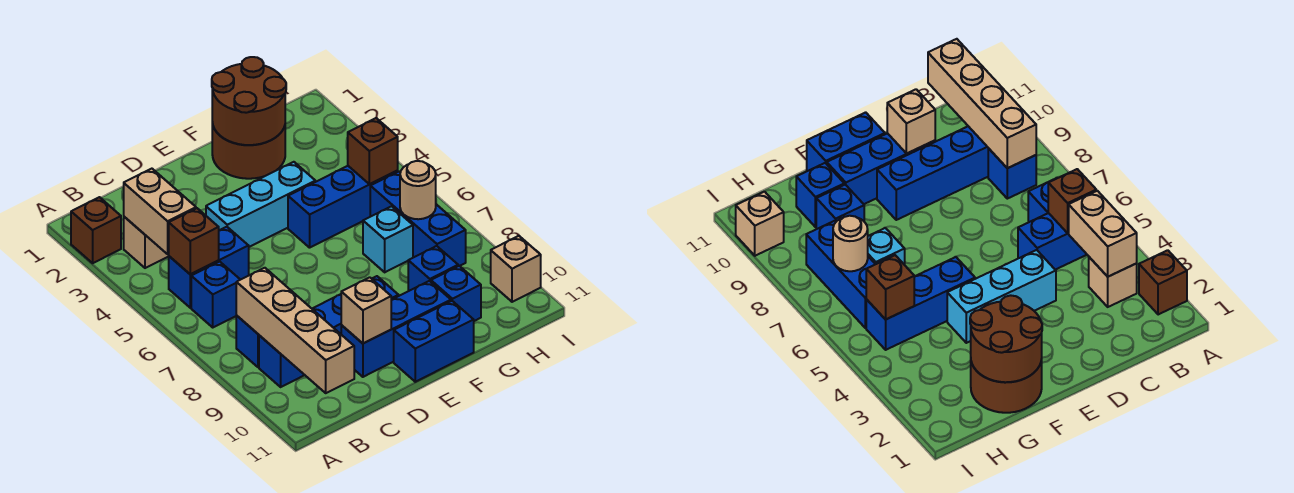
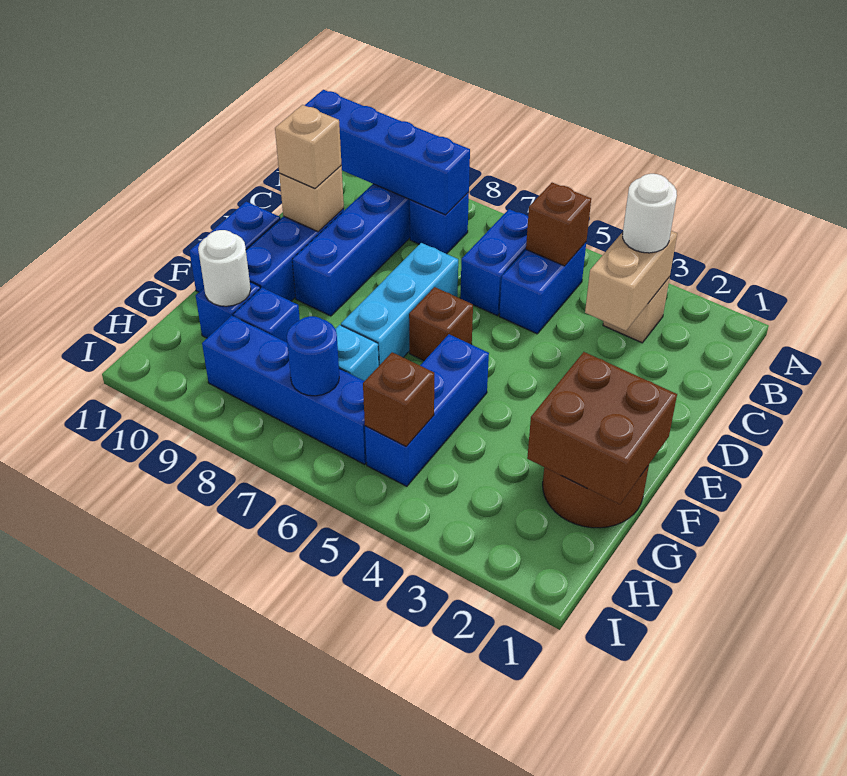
brown brick A2 level 1 -> brown brick E6 level 1
tan brick B3:B4 level 2 -> tan brick B3:C3 level 2
none -> white round brick B3 level 3
blue brick B6 level 1 -> blue brick B6:C6 level 1
tan brick B8:B11 level 2 -> blue brick B8:B11 level 2
cyan brick D4:F4 level 1 -> cyan brick D7:F7 level 1
brown round brick F1:G2 level 2 -> brown brick F1:G2 level 2
none -> white round brick G10 level 2
blue brick H6:H8 level 1 -> blue brick H6:H9 level 1
tan round brick H7 level 2 -> blue round brick H7 level 2
tan brick I10 level 1 -> tan brick D10 level 3

